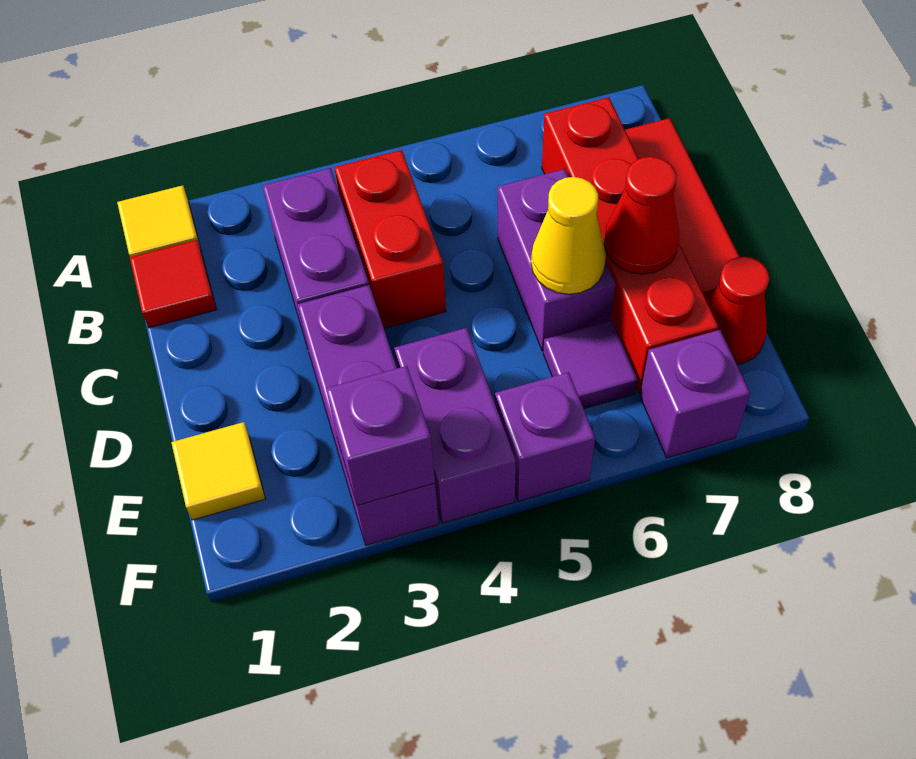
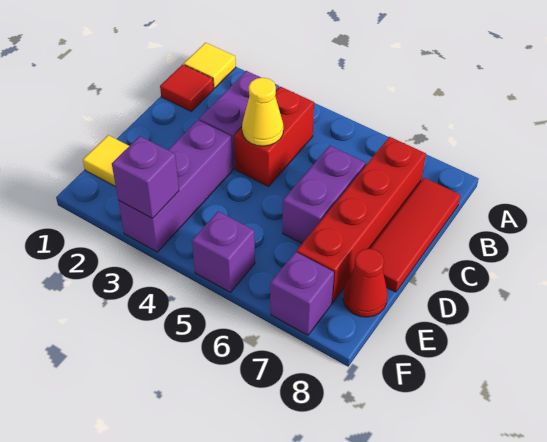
yellow cone D6 level 2 -> yellow cone C4 level 2
red cone D7 level 2 -> none
purple brick E4:F4 level 1 -> none
purple tile E6 level 1 -> none

